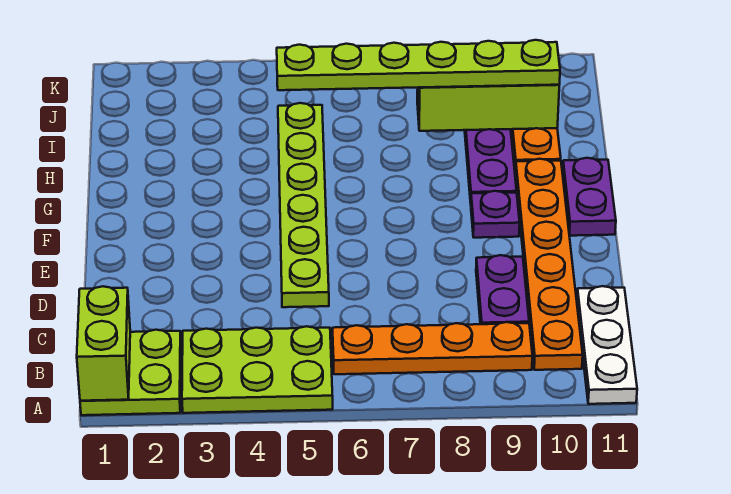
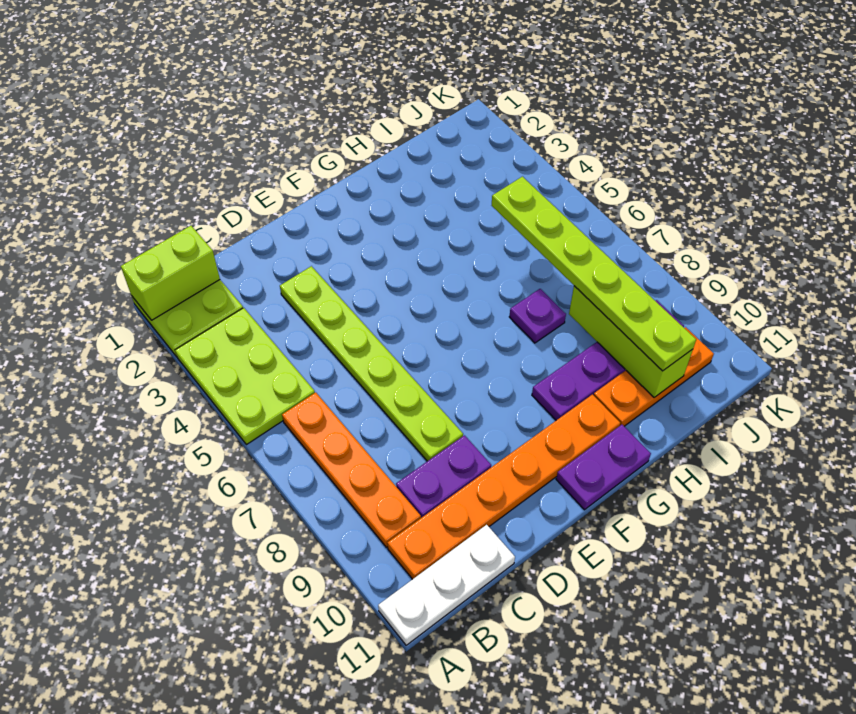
lime plate D5:I5 level 1 -> lime plate D3:D8 level 1
purple plate F9 level 1 -> purple plate H7 level 1

